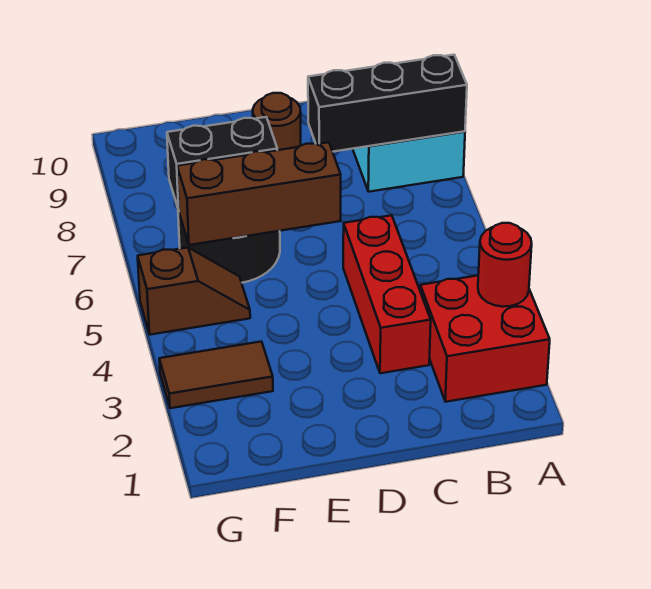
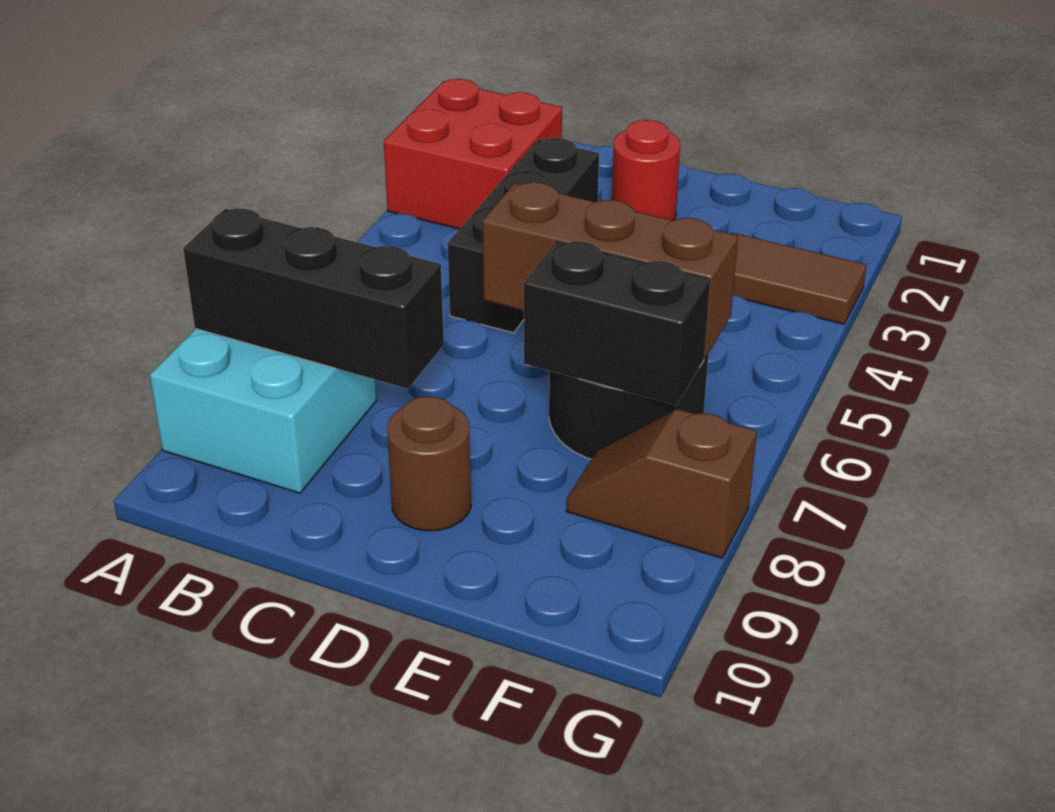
red round brick A3 level 2 -> red round brick D2 level 1
red brick C3:C5 level 1 -> black brick C3:C5 level 1
brown slope F5:G5 level 1 top G -> brown slope F8:G8 level 1 top G

